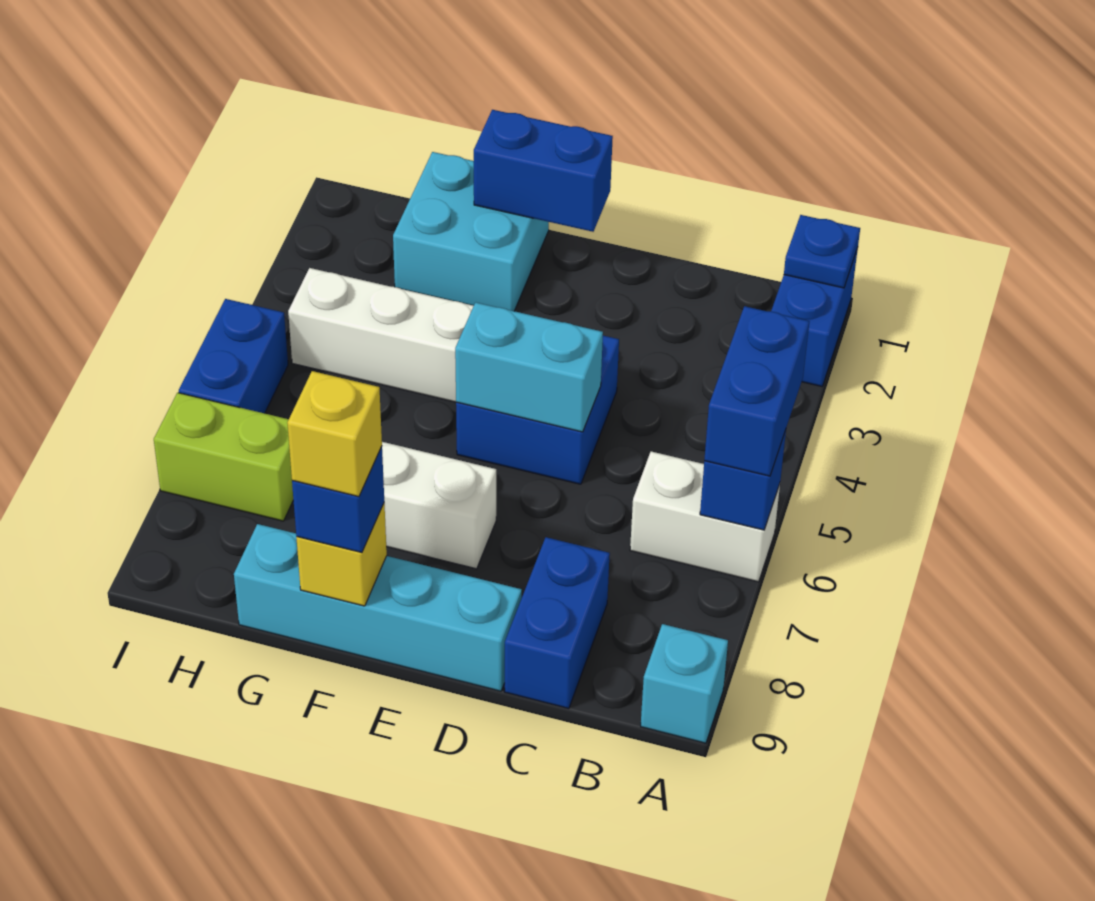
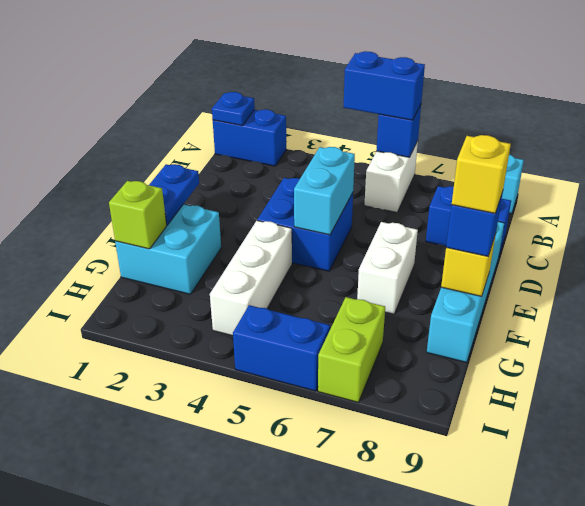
blue brick E1:F1 level 2 -> blue plate E1:F1 level 2
none -> lime brick G1 level 2

